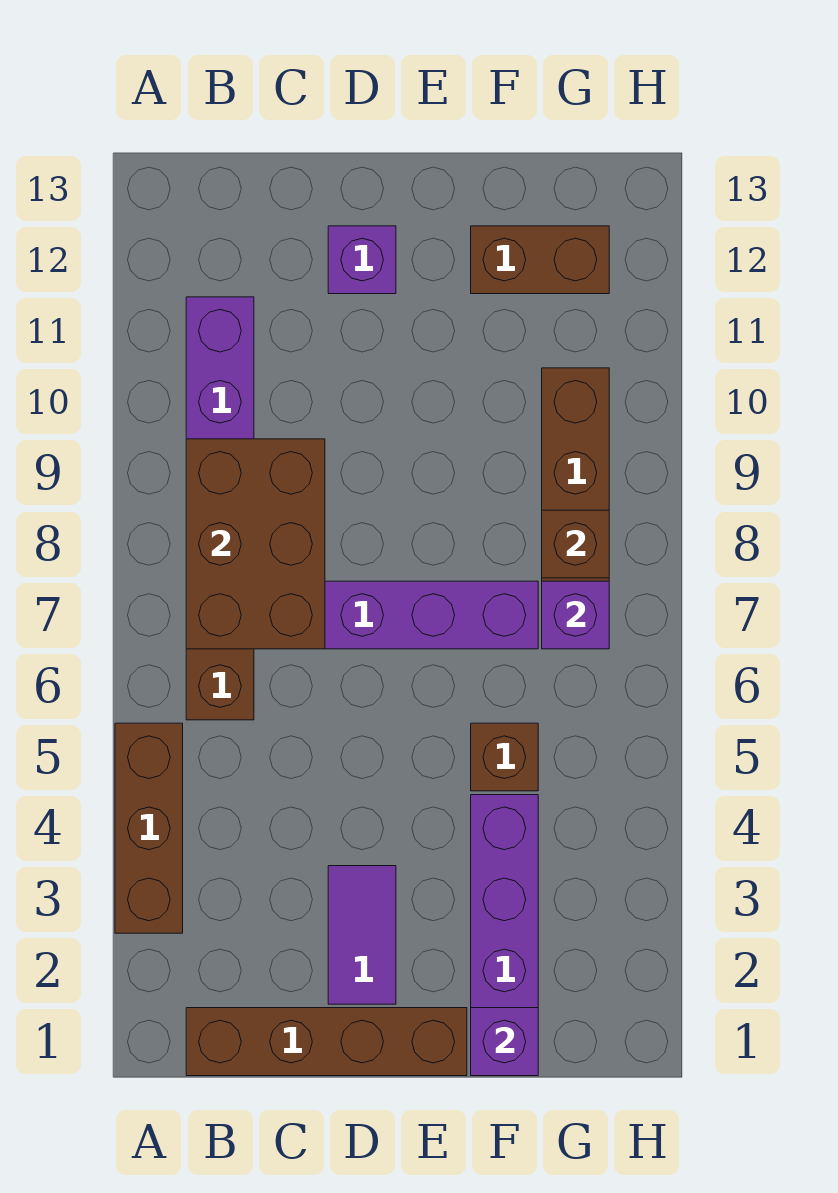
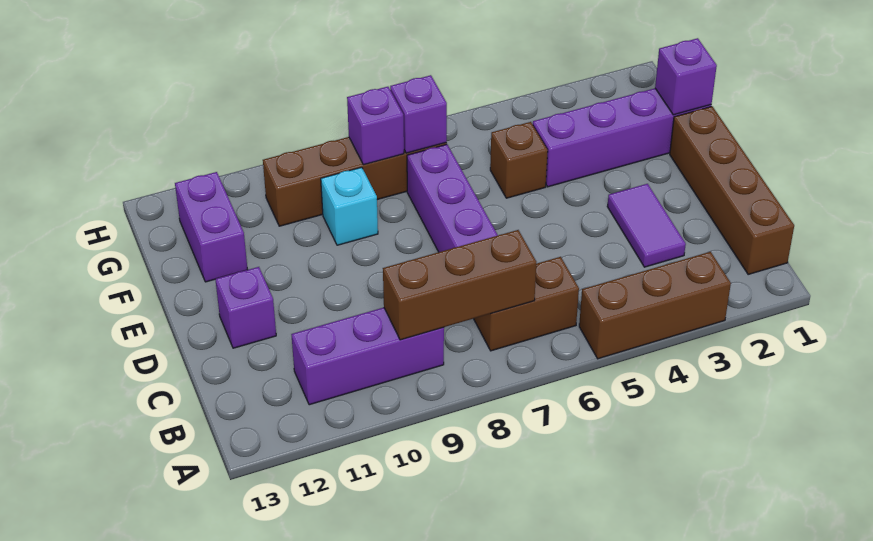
brown brick B7:C9 level 2 -> brown brick B7:B9 level 2
purple tile D2:D3 level 1 -> purple tile C3:D3 level 1
none -> cyan brick F9 level 1
brown brick F12:G12 level 1 -> purple brick F12:G12 level 1
brown brick G8 level 2 -> purple brick G8 level 2

